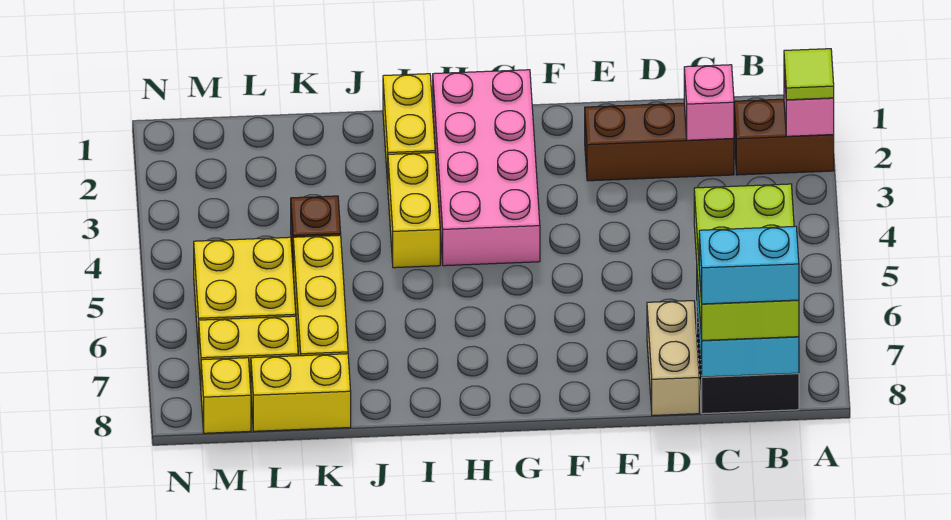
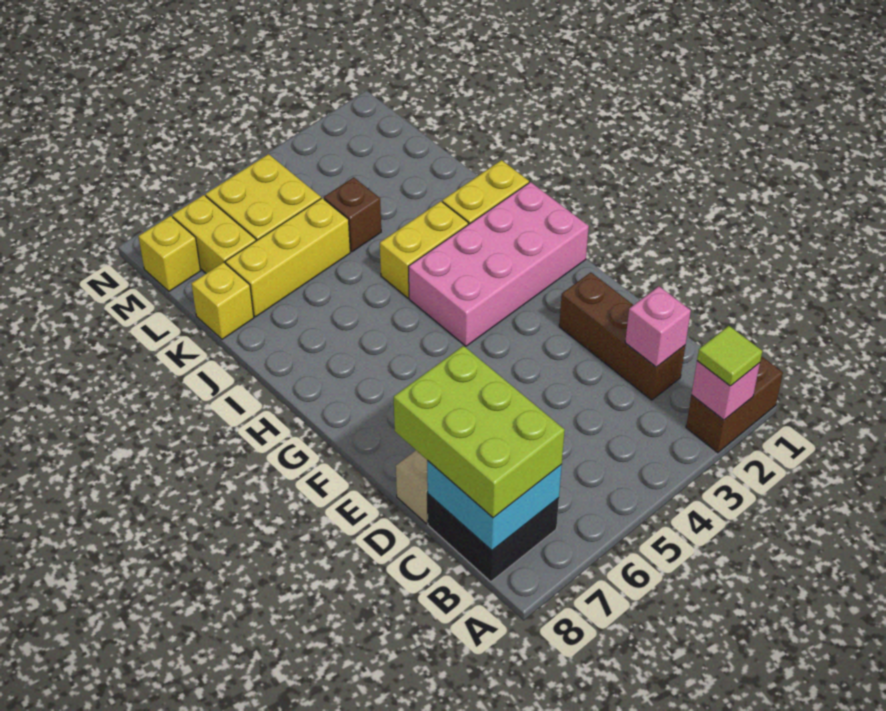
brown brick A2:B2 level 1 -> brown brick A1:A2 level 1
lime brick B6:C8 level 3 -> lime brick B7:D8 level 3
cyan brick B8:C8 level 4 -> none
yellow brick K8:L8 level 1 -> yellow brick K8 level 1

